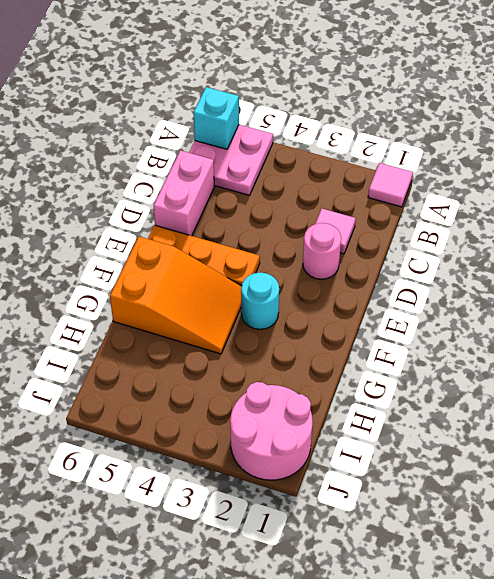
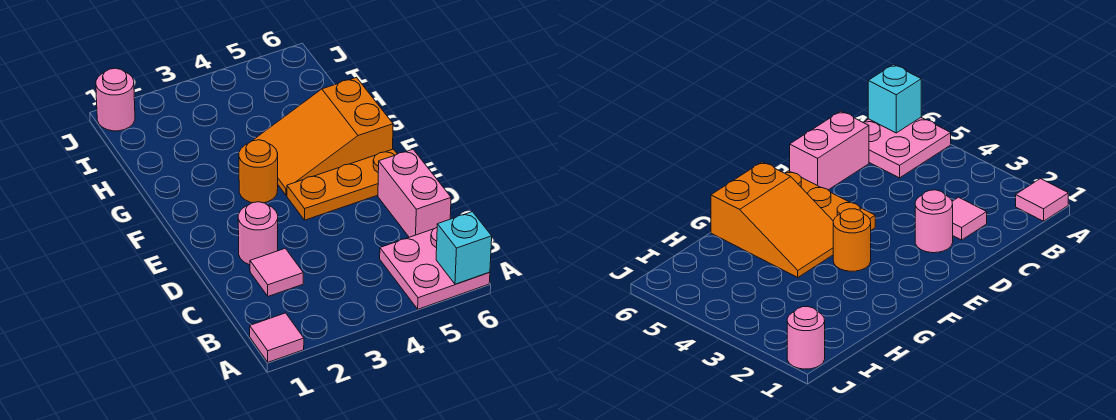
cyan round brick F3 level 1 -> orange round brick F3 level 1
pink round brick I1:J2 level 1 -> pink round brick J1 level 1

